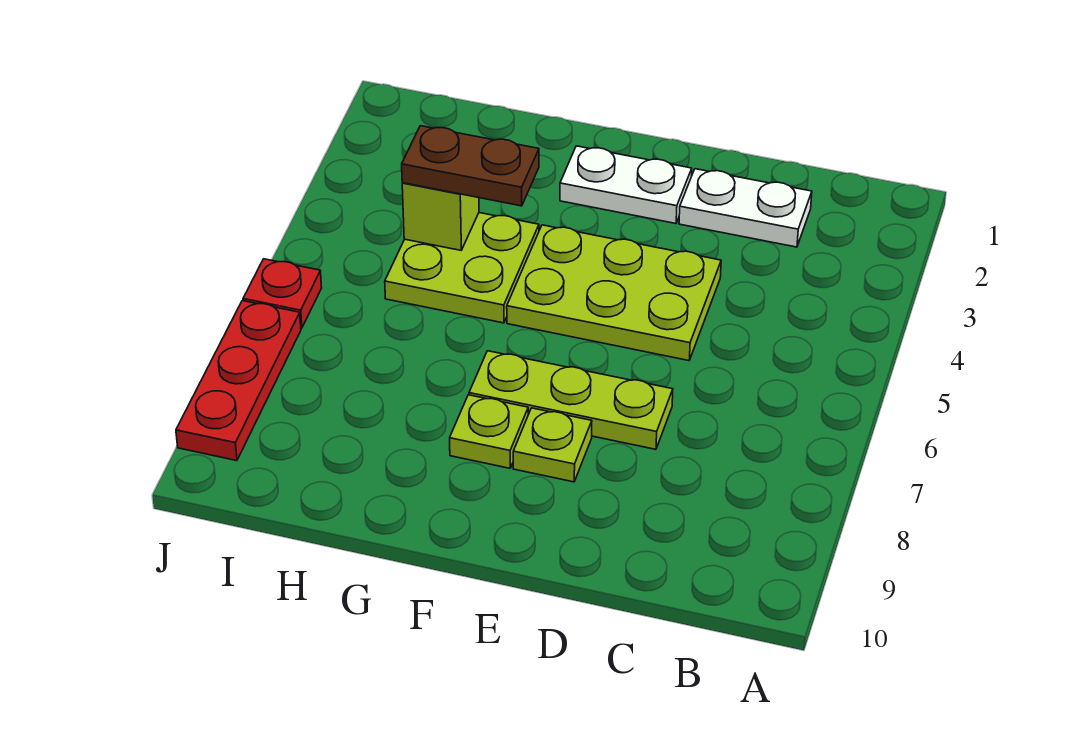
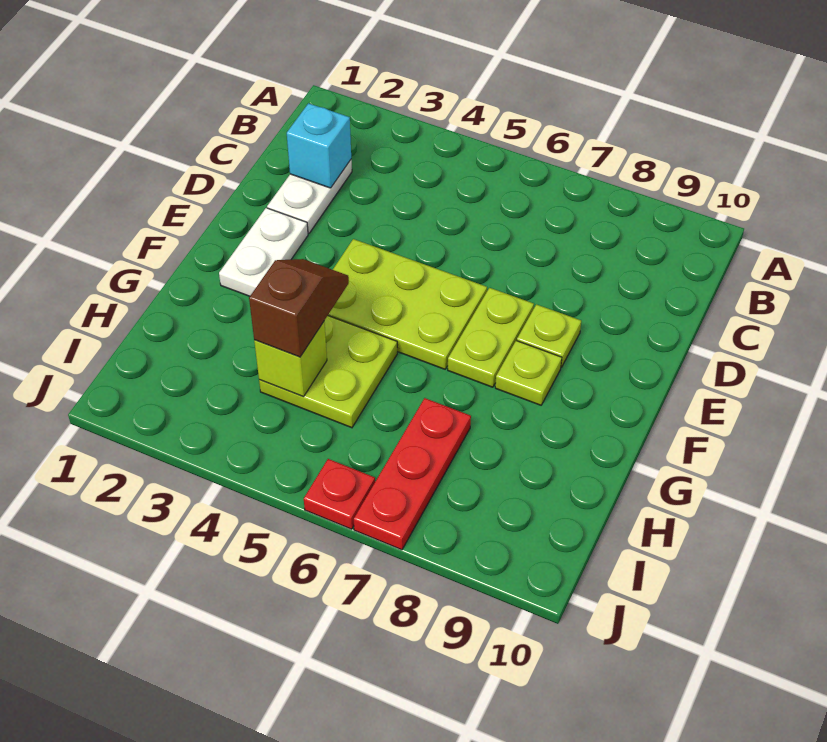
none -> cyan brick C2 level 2
lime plate D4:F5 level 1 -> lime plate E4:F6 level 1
lime plate D7:F7 level 1 -> lime plate E7:F7 level 1
brown plate G4:H4 level 3 -> brown slope G4:H4 level 3 top H
red plate J7:J9 level 1 -> red plate H7:J7 level 1

